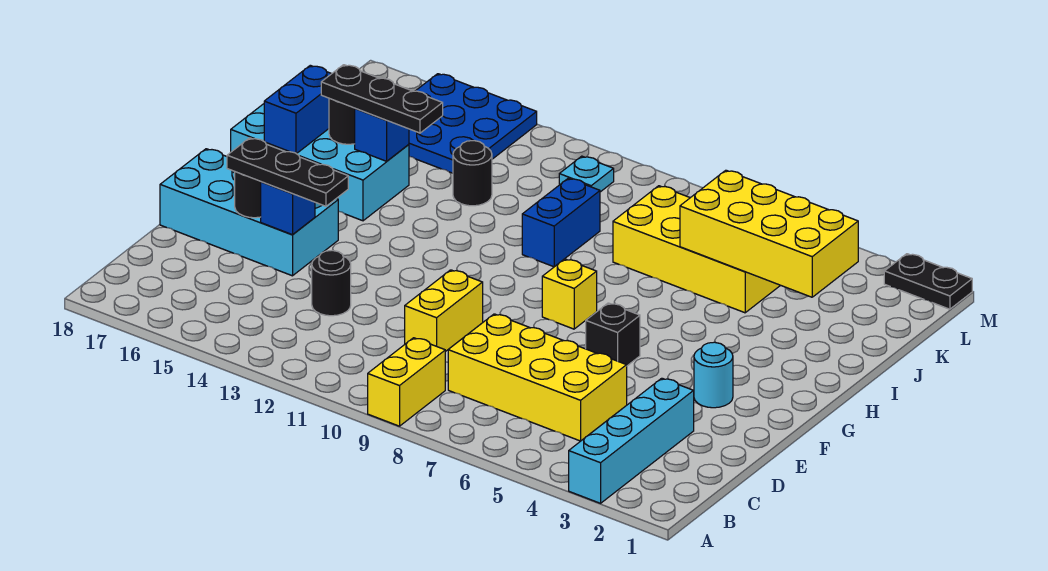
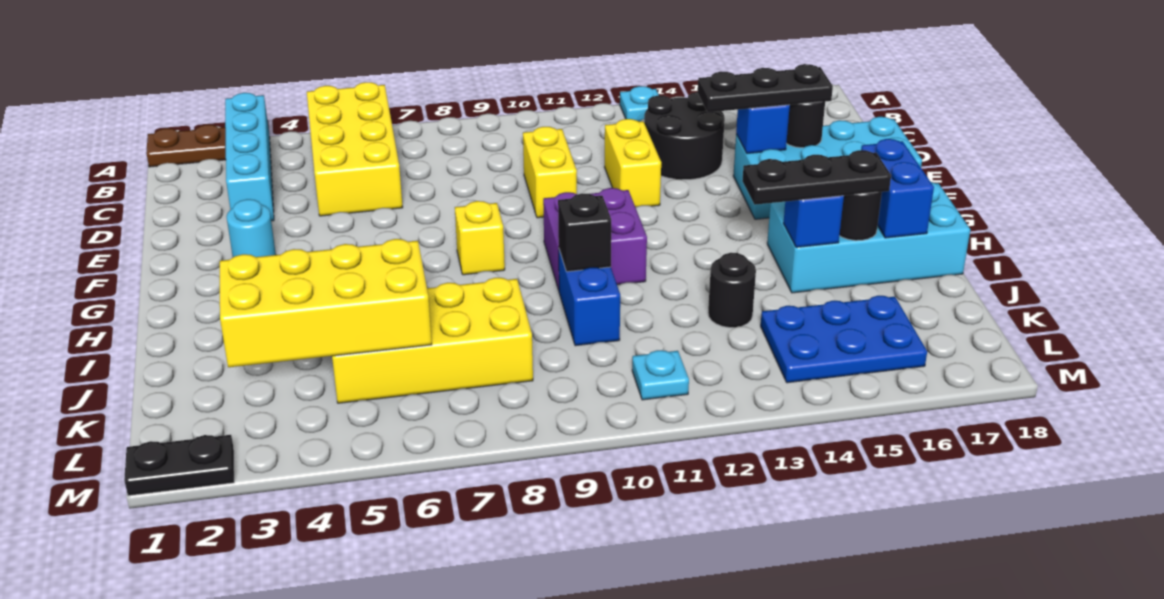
none -> brown plate A1:A2 level 1
yellow brick A9:B9 level 1 -> yellow brick D12:E12 level 1
none -> cyan plate A13 level 1
yellow brick C5:D8 level 1 -> yellow brick A5:D6 level 1
black round brick D13 level 1 -> black round brick C13:D14 level 1
black brick F6 level 1 -> black brick I10 level 2
none -> purple brick G10:H11 level 1
blue plate K14:M16 level 1 -> blue plate K14:L16 level 1

